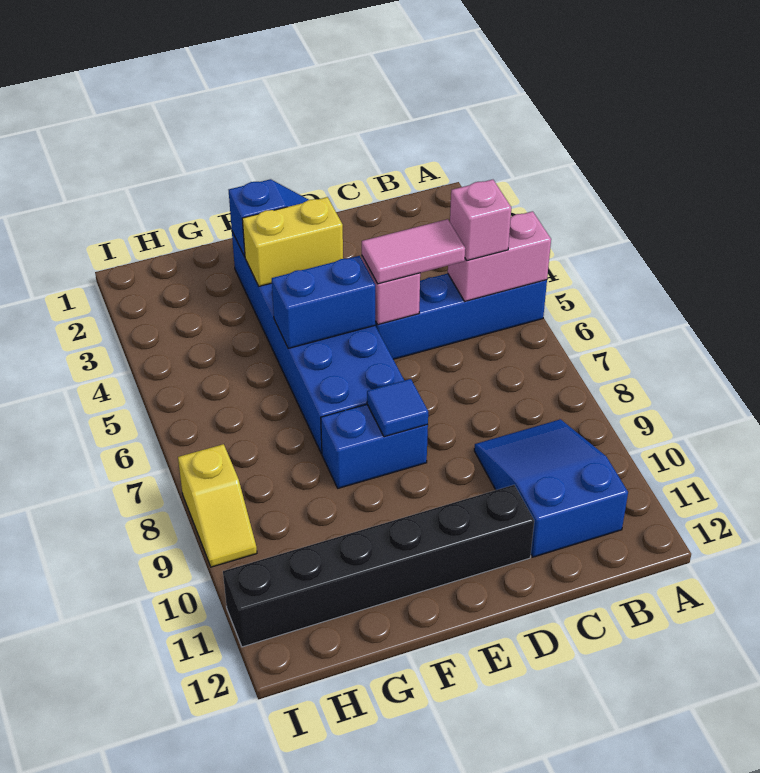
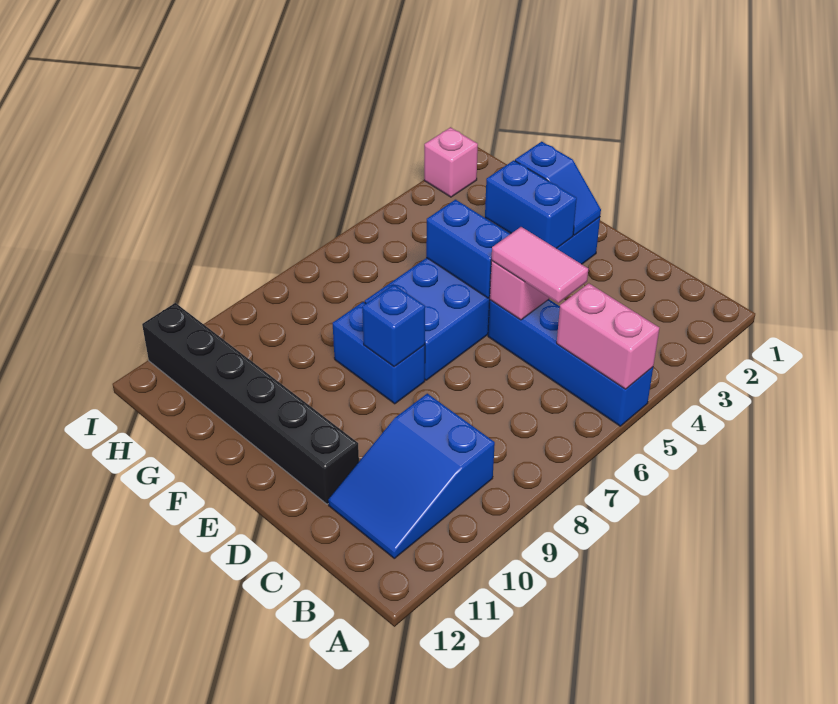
pink brick B5 level 3 -> pink brick I2 level 1
blue slope B9:C11 level 1 top 11 -> blue slope B9:C11 level 1 top 9
yellow brick E3:F3 level 2 -> blue brick E3:F3 level 2
blue tile E8 level 2 -> blue brick E8 level 2
yellow slope I8:I9 level 1 top 8 -> none

